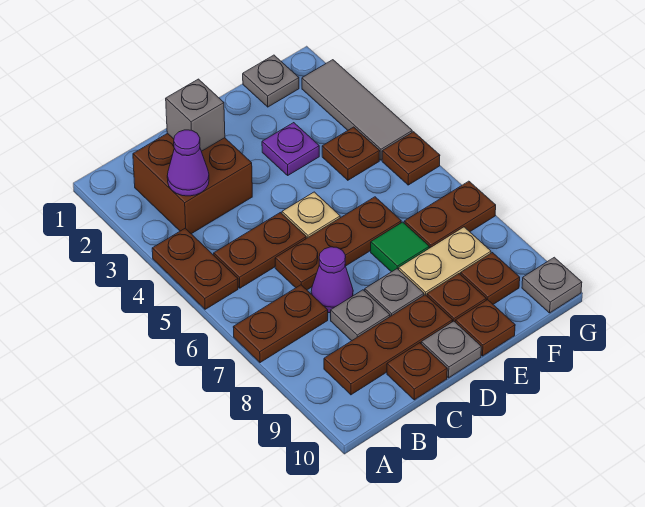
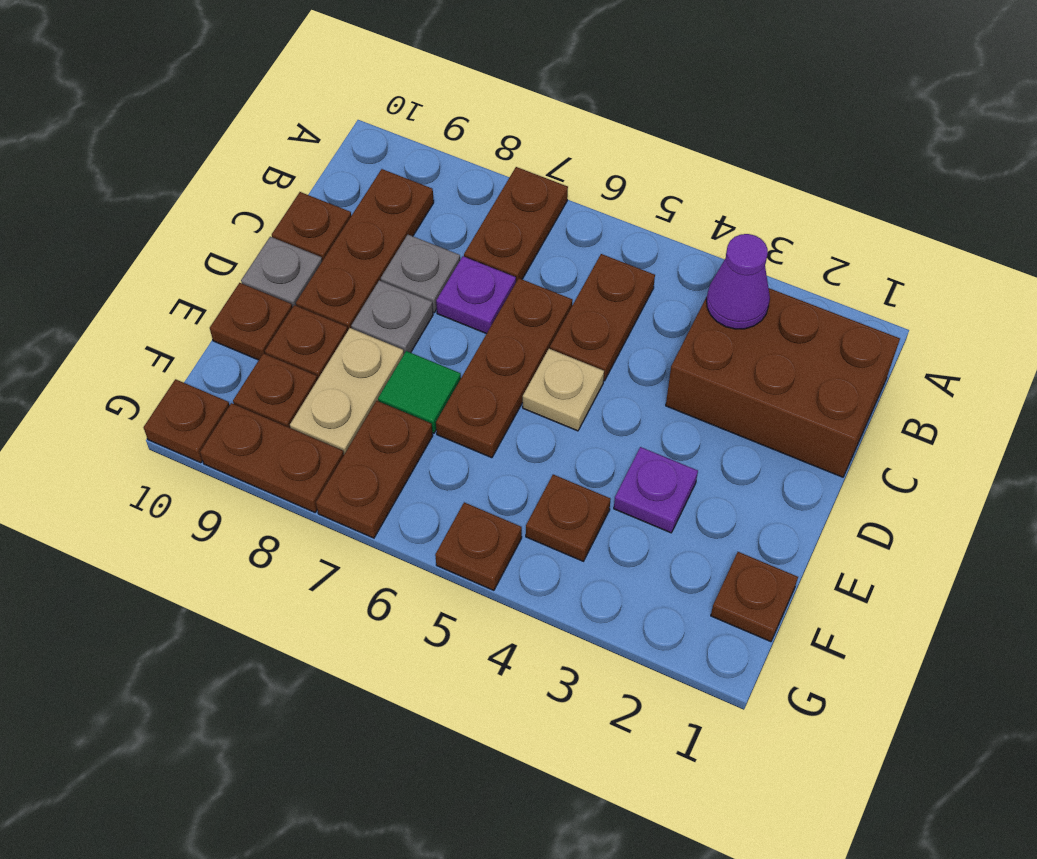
brown plate A4:A5 level 1 -> brown plate G8:G9 level 1
brown brick B2:C3 level 1 -> brown brick B1:C3 level 1
grey brick C2 level 2 -> none
purple cone C7 level 1 -> purple plate C7 level 1
grey plate F1 level 1 -> brown plate F1 level 1
grey tile G2:G4 level 1 -> none
grey plate G10 level 1 -> brown plate G10 level 1

